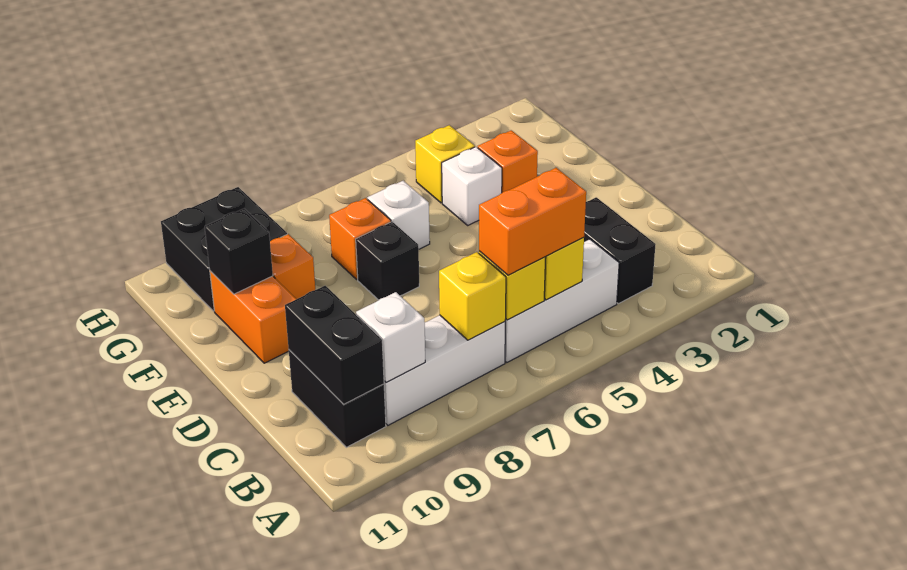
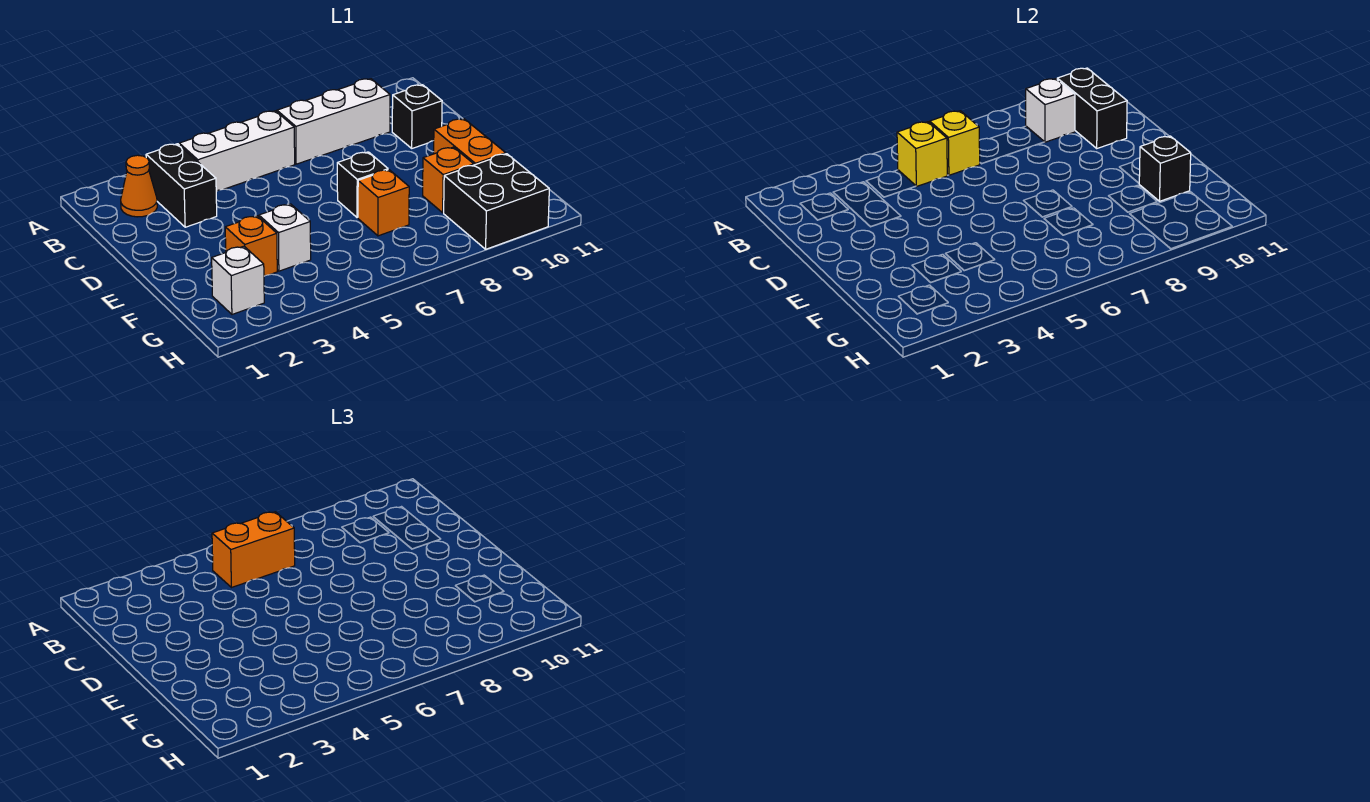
none -> orange cone B2 level 1
yellow brick B7 level 2 -> none
black brick B10:C10 level 1 -> black brick C10 level 1
white brick F6 level 1 -> white brick G2 level 1
yellow brick G4 level 1 -> none

